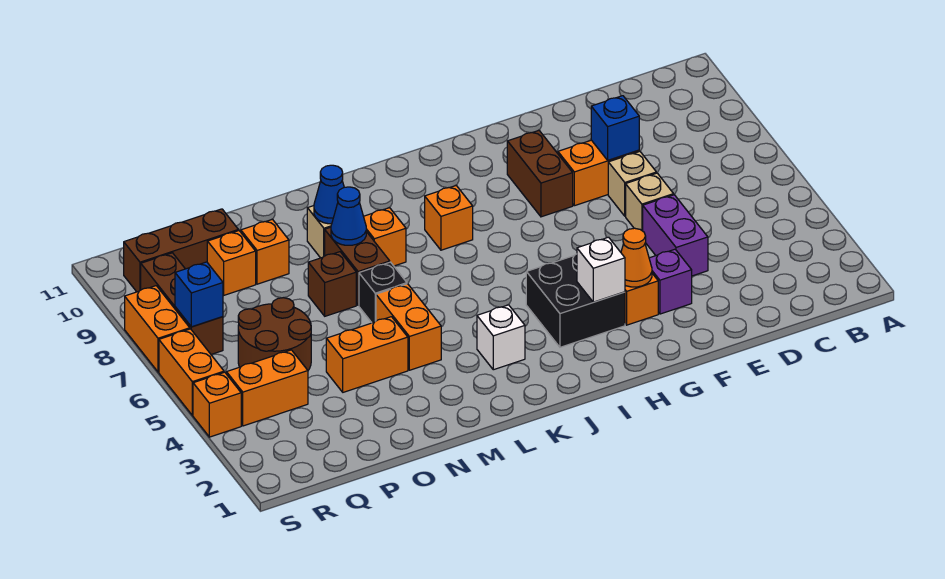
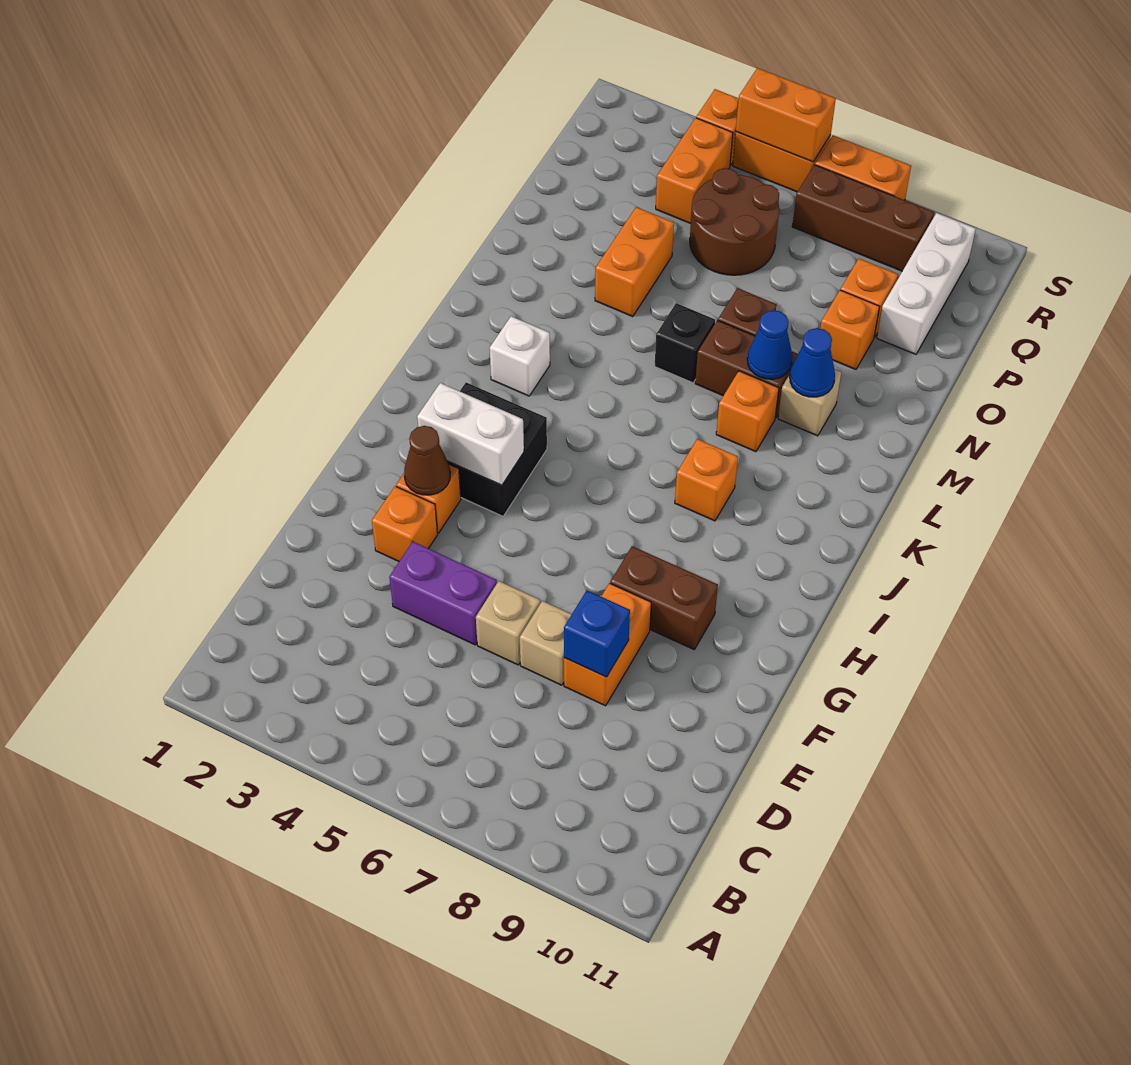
purple brick F3 level 1 -> orange brick F3 level 1
orange cone G3 level 2 -> brown cone G3 level 2
white brick H3 level 2 -> white brick H3:H4 level 2
orange brick M4:M5 level 1 -> orange brick S5:S6 level 2
brown brick P10:R10 level 1 -> white brick P10:R10 level 1
blue brick R7 level 2 -> none

